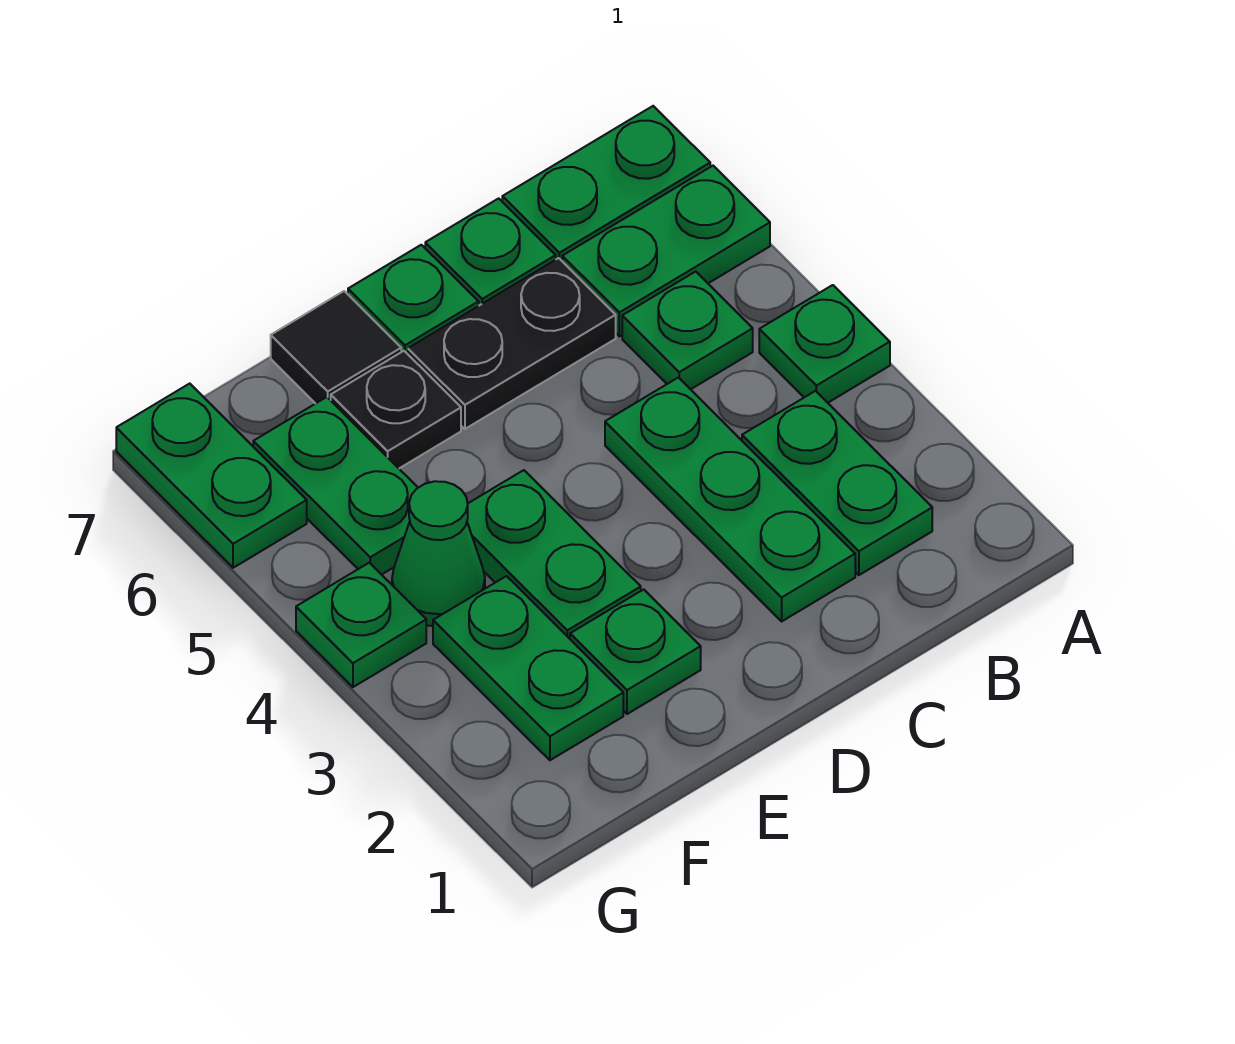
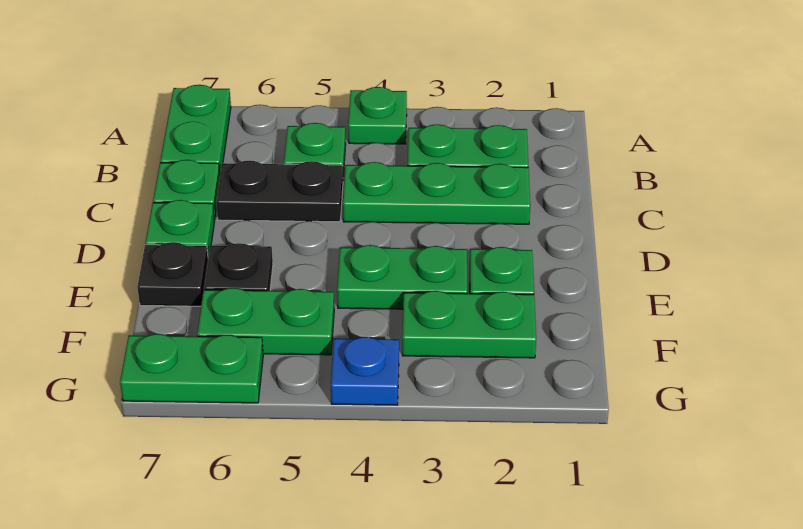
green plate A6:B6 level 1 -> none
black plate C6:D6 level 1 -> black plate C5:C6 level 1
black tile E7 level 1 -> black plate E7 level 1
green cone F4 level 1 -> none
green plate G4 level 1 -> blue plate G4 level 1

